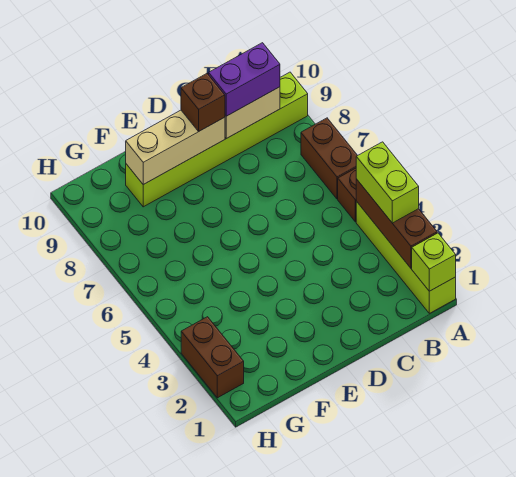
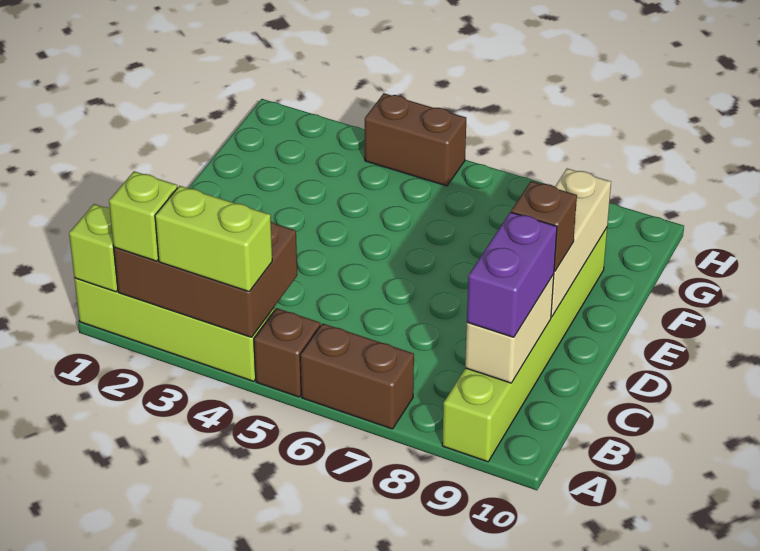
brown brick A2:A4 level 2 -> brown brick A2:B4 level 2
none -> lime brick A2 level 3
brown brick H2:H3 level 1 -> brown brick H4:H5 level 1

